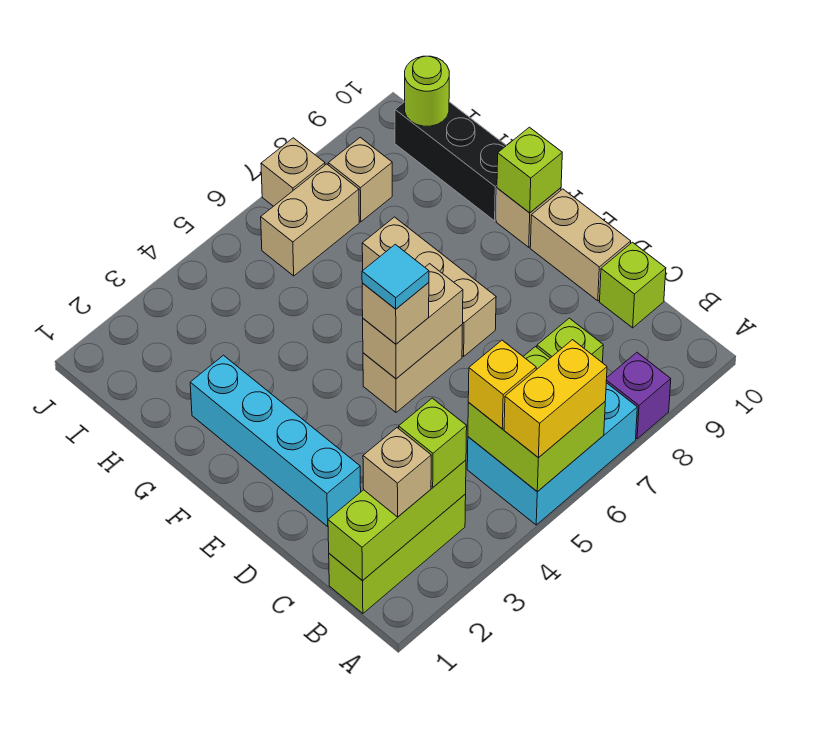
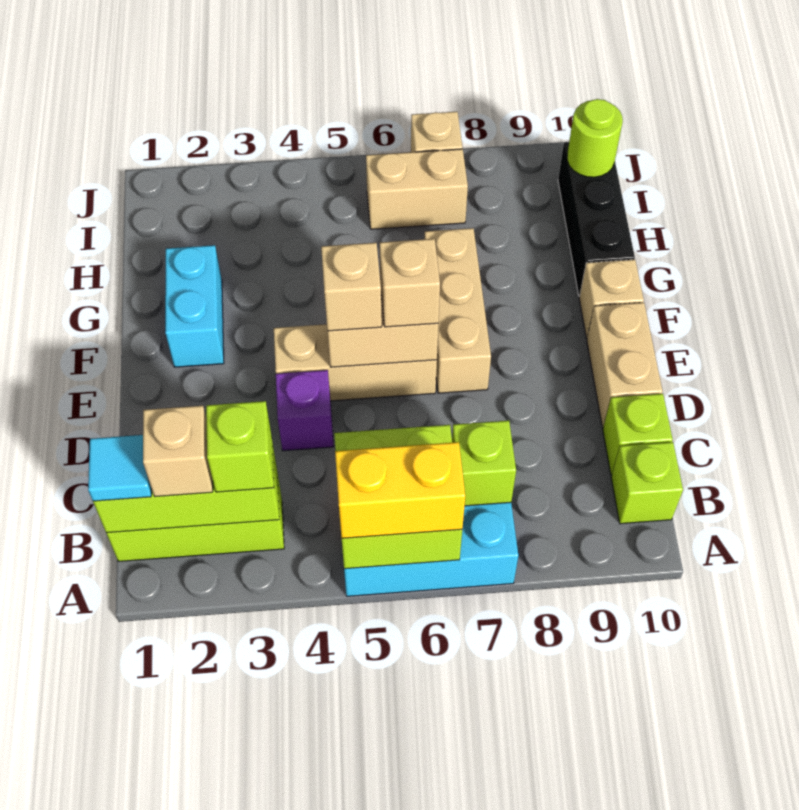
purple brick A8 level 1 -> purple brick D4 level 1
yellow brick B5 level 3 -> none
cyan brick D2:G2 level 1 -> cyan brick F2:G2 level 1
tan brick E5:E6 level 1 -> tan brick E4:E6 level 1
cyan tile E5 level 4 -> cyan tile B1 level 3
lime brick F10 level 2 -> lime brick B10 level 1
tan brick I8 level 1 -> tan brick E6 level 3

